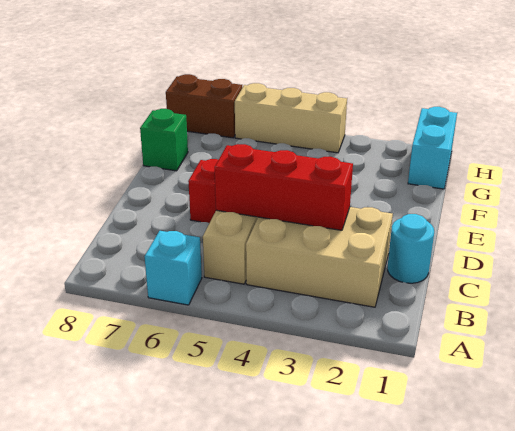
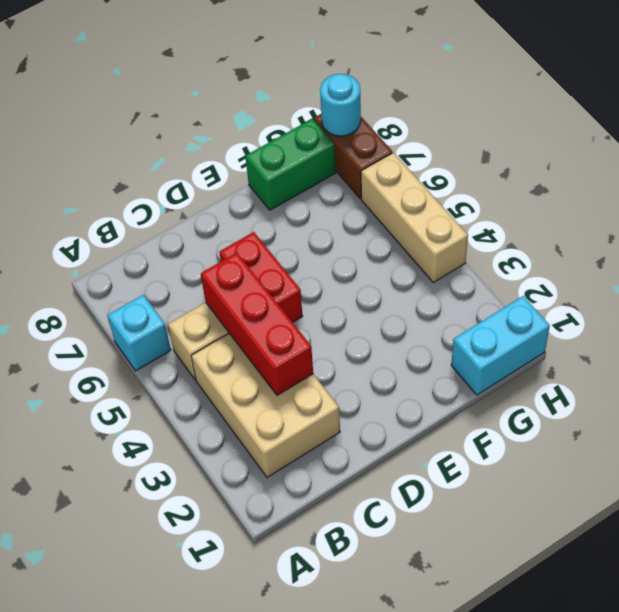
cyan round brick C1 level 1 -> cyan round brick H8 level 2
green brick F8 level 1 -> green brick F8:G8 level 1

